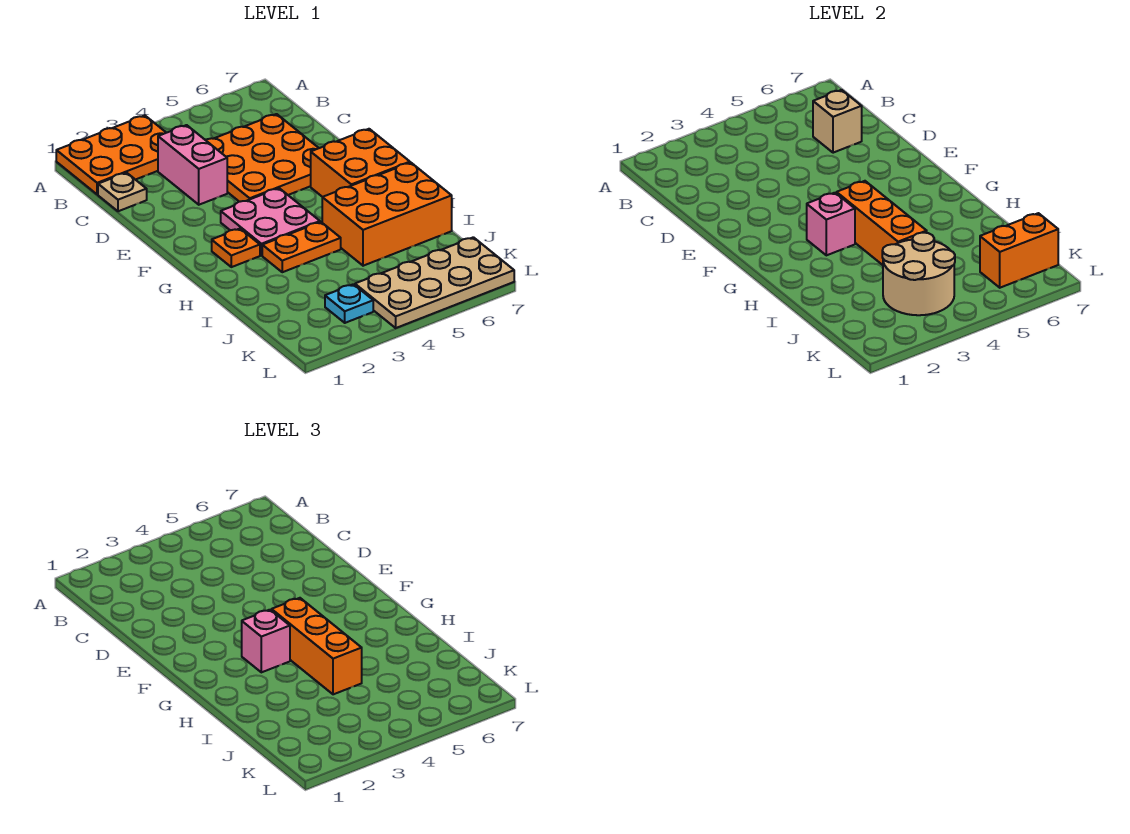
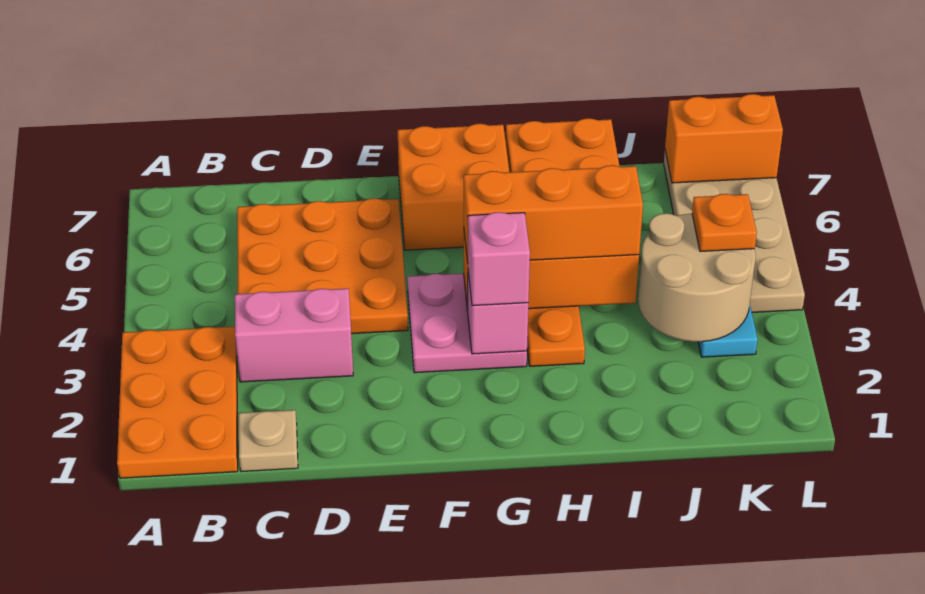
tan brick C6 level 2 -> none
orange plate G2 level 1 -> orange plate K4 level 3
orange brick K6:K7 level 2 -> orange brick K7:L7 level 2

